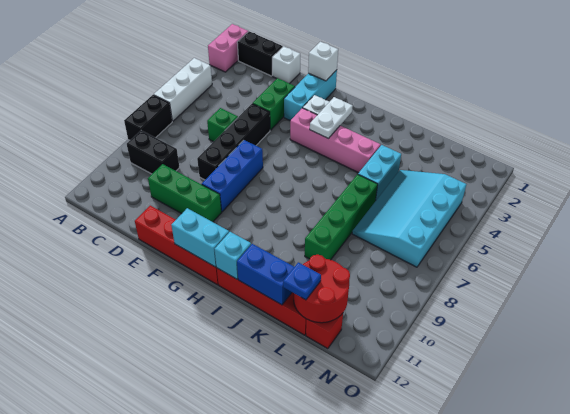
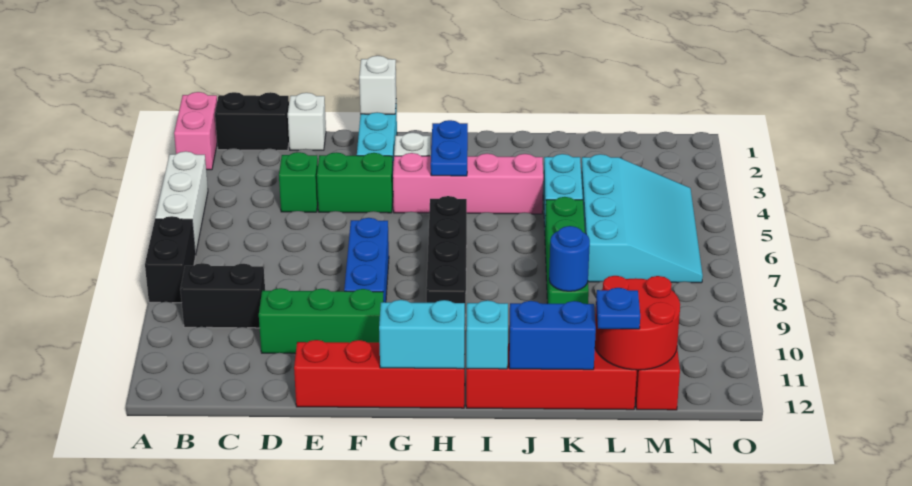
green brick D6 level 1 -> green brick D4 level 1
green brick E3:E4 level 1 -> green brick E4:F4 level 1
black brick E5:E8 level 1 -> black brick H6:H9 level 1
white plate H3:H4 level 2 -> blue plate H3:H4 level 2
none -> blue round brick K9 level 2
cyan slope L4:N7 level 1 top N -> cyan slope L4:N7 level 1 top L

